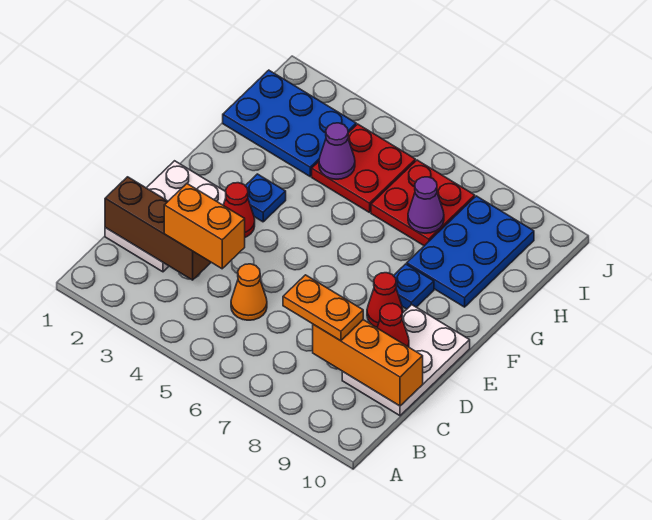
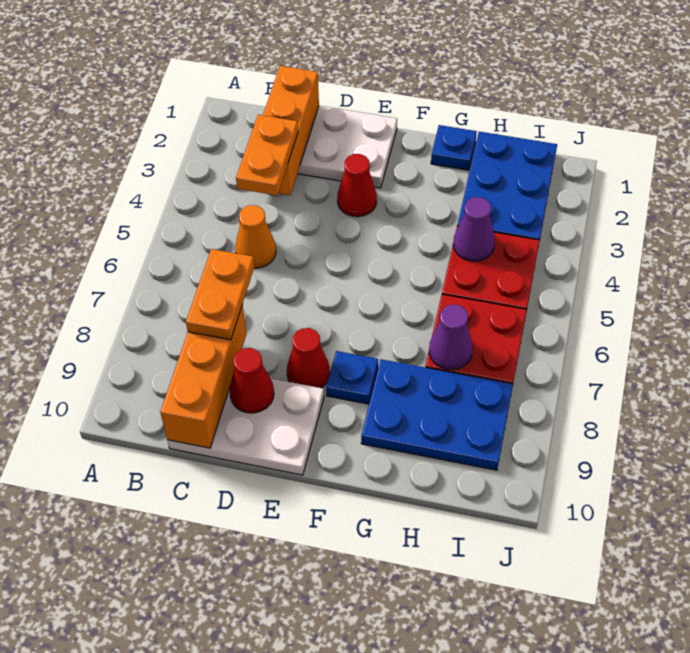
brown brick C1:C3 level 2 -> orange brick C1:C3 level 2
orange brick C3:C4 level 3 -> orange plate C3:C4 level 3
blue plate F3 level 1 -> blue plate G1 level 1

